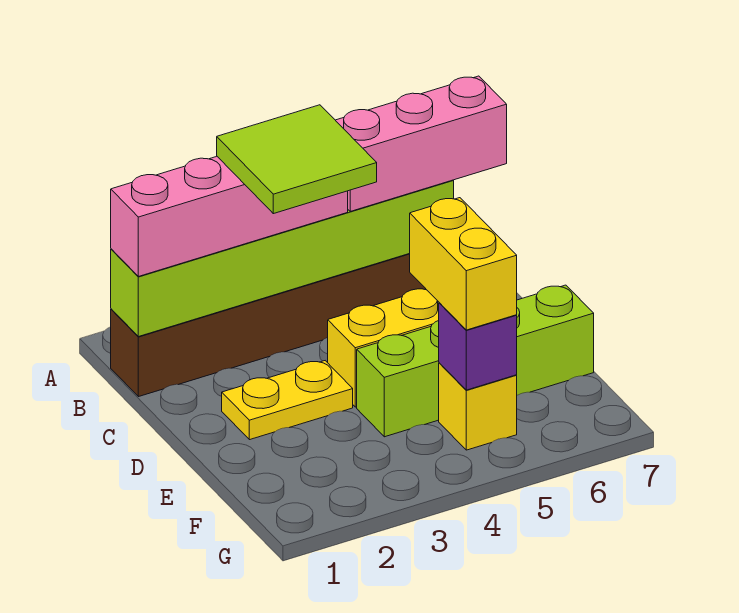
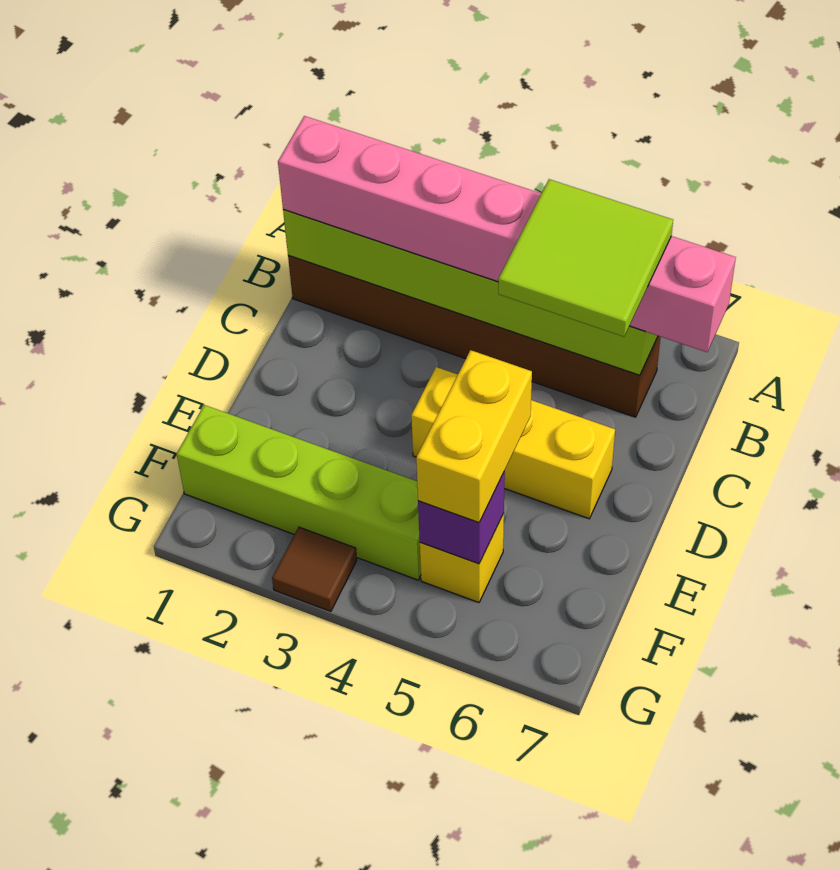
lime tile B3:C4 level 4 -> lime tile B5:C6 level 4
yellow plate D2:D3 level 1 -> none
lime brick E4:E7 level 1 -> lime brick F1:F4 level 1
none -> brown tile G3 level 1

